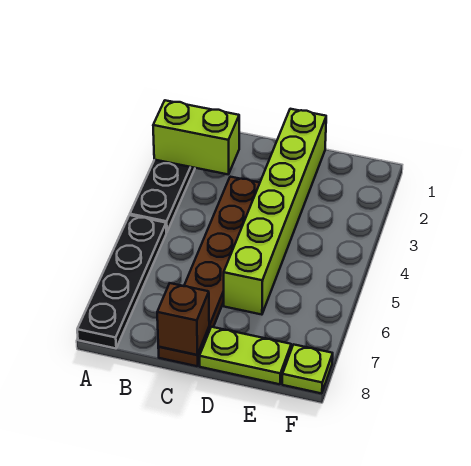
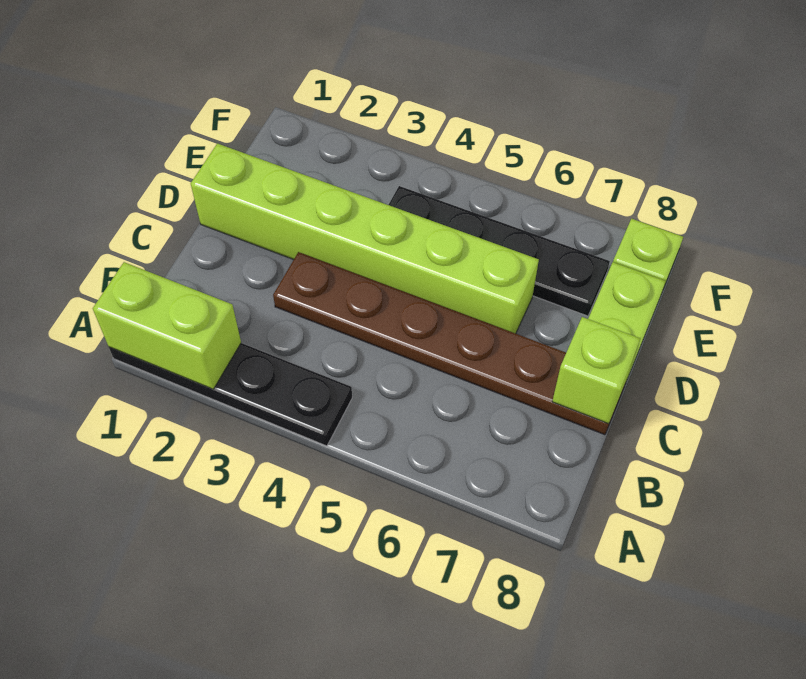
lime brick A2:B2 level 2 -> lime brick A1:A2 level 2
black plate A5:A8 level 1 -> black plate E4:E7 level 1
brown brick C8 level 2 -> lime brick C8 level 2

